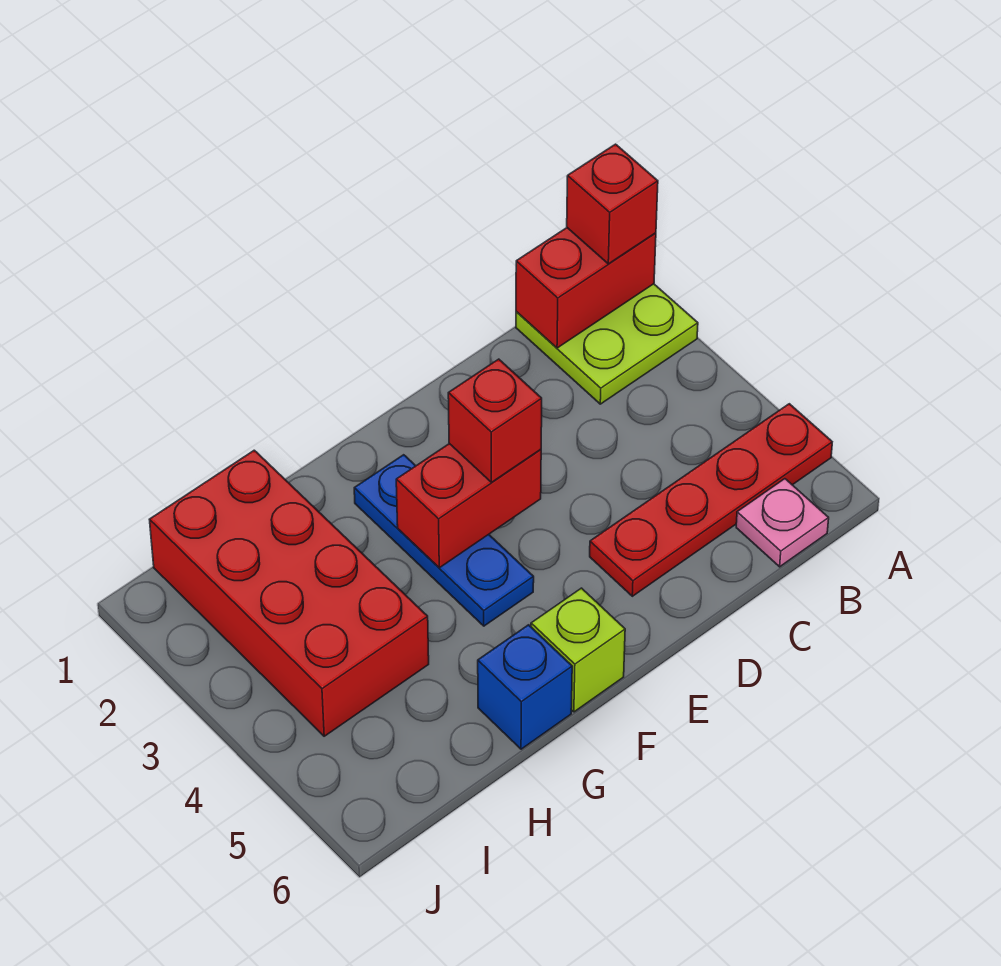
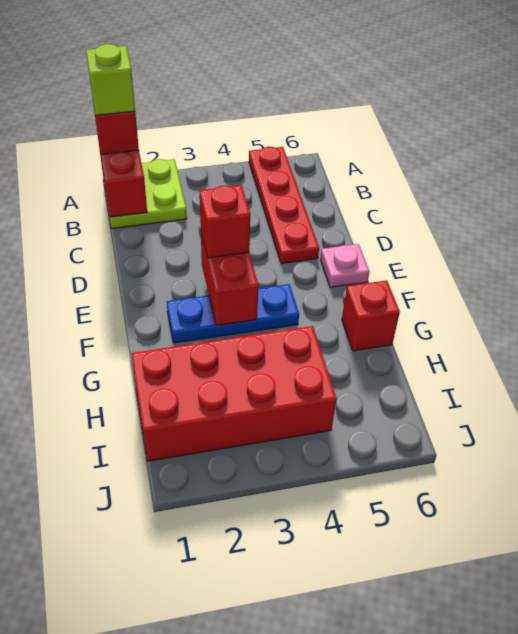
pink plate B6 level 1 -> pink plate E6 level 1
lime brick F6 level 1 -> lime brick A1 level 4
blue brick G6 level 1 -> red brick G6 level 1

